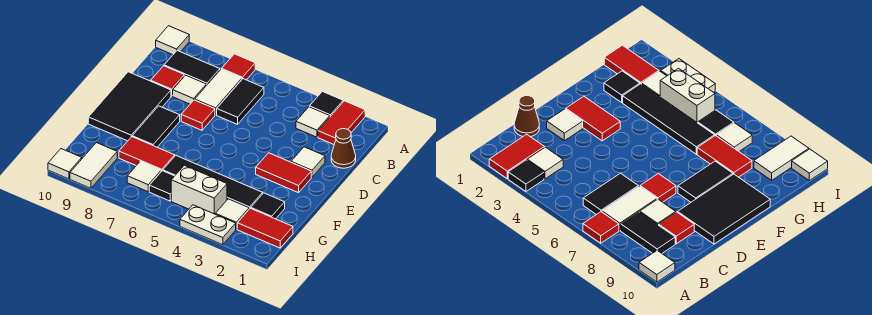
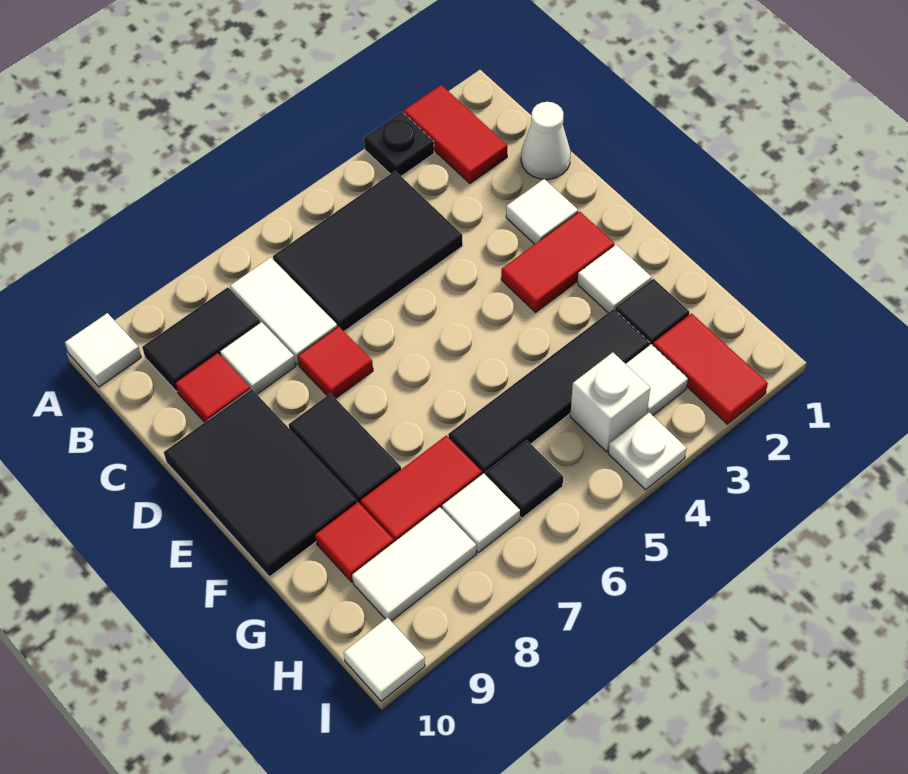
black tile A3 level 1 -> black plate A3 level 1
red tile A7 level 1 -> red tile G9 level 1
white tile B3 level 1 -> white tile F2 level 1
black tile B6:C6 level 1 -> black tile B4:C6 level 1
brown cone C1 level 1 -> white cone C1 level 1
red tile H1:H2 level 1 -> red tile H2:I2 level 1
white brick H4:H5 level 1 -> white brick H4 level 1
white tile H9:I9 level 1 -> white tile H8:H9 level 1
white plate I3:I4 level 1 -> white plate I4 level 1

